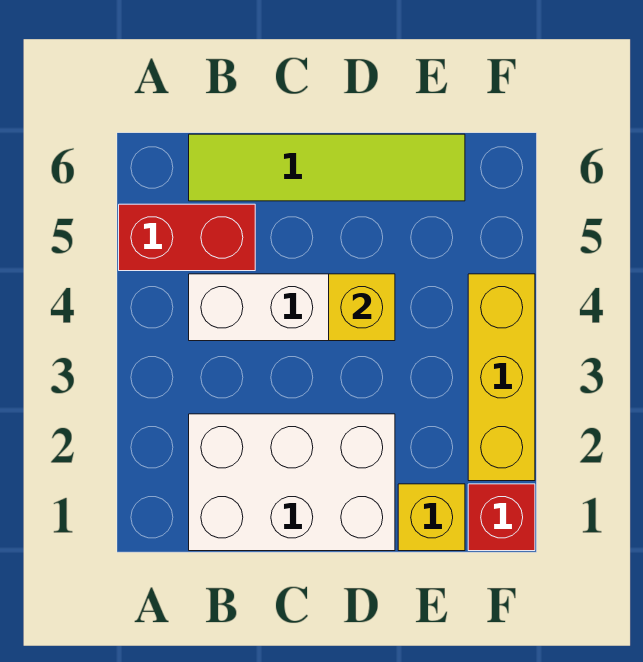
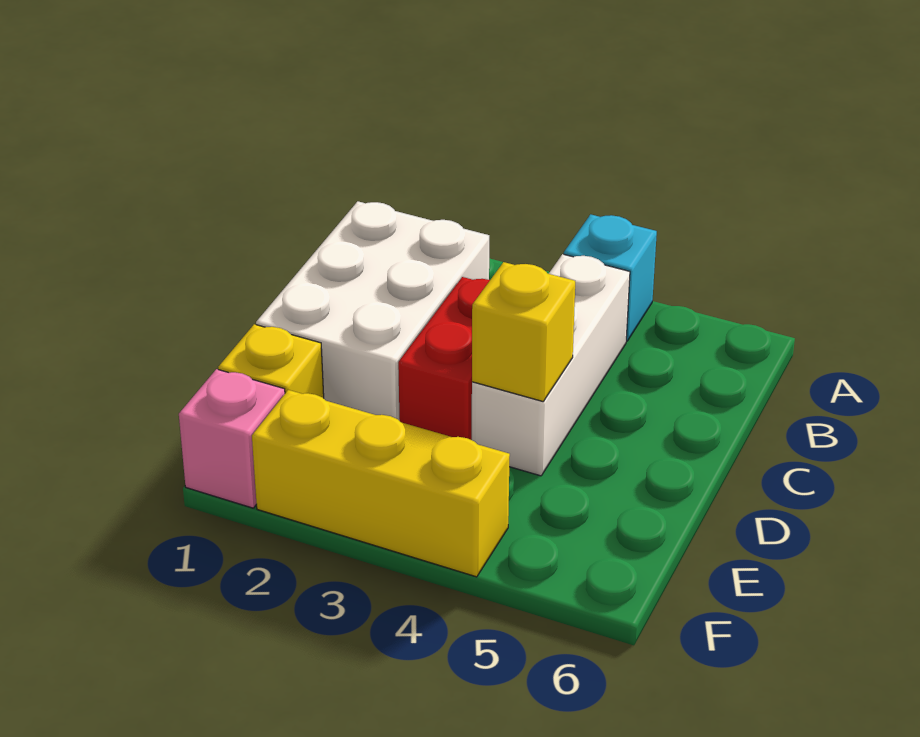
none -> cyan brick A4 level 1
red brick A5:B5 level 1 -> red brick C3:D3 level 1
lime tile B6:E6 level 1 -> none
red brick F1 level 1 -> pink brick F1 level 1

